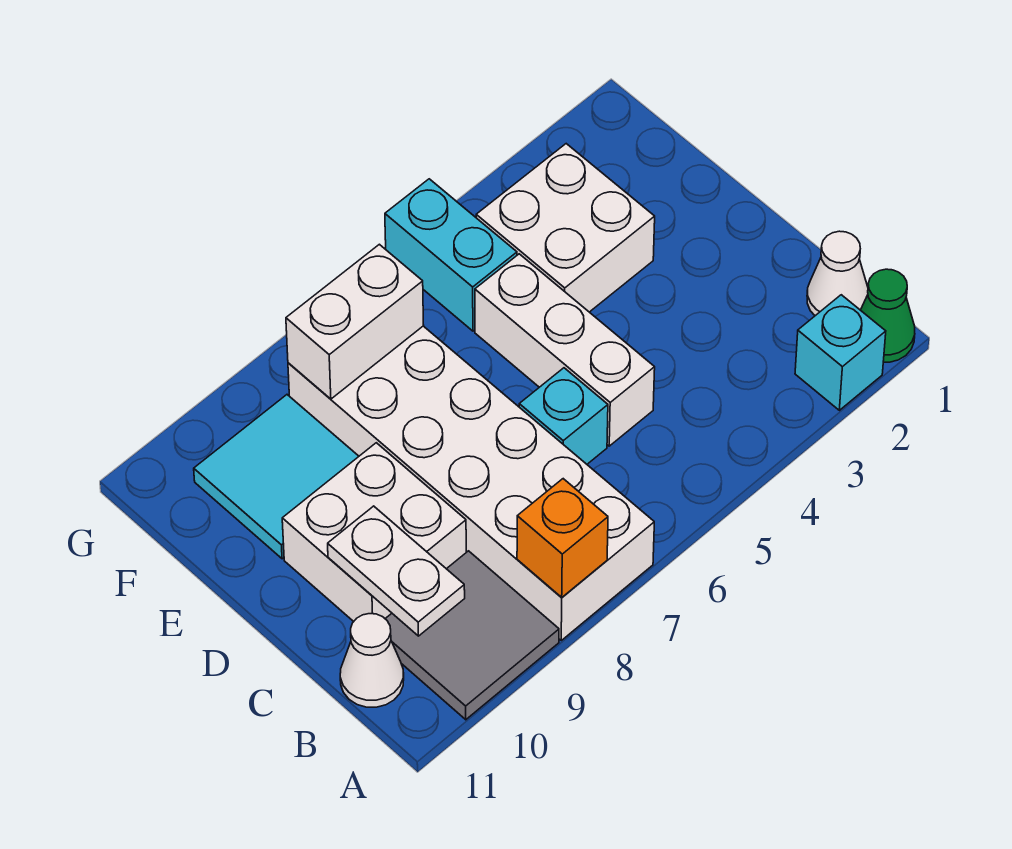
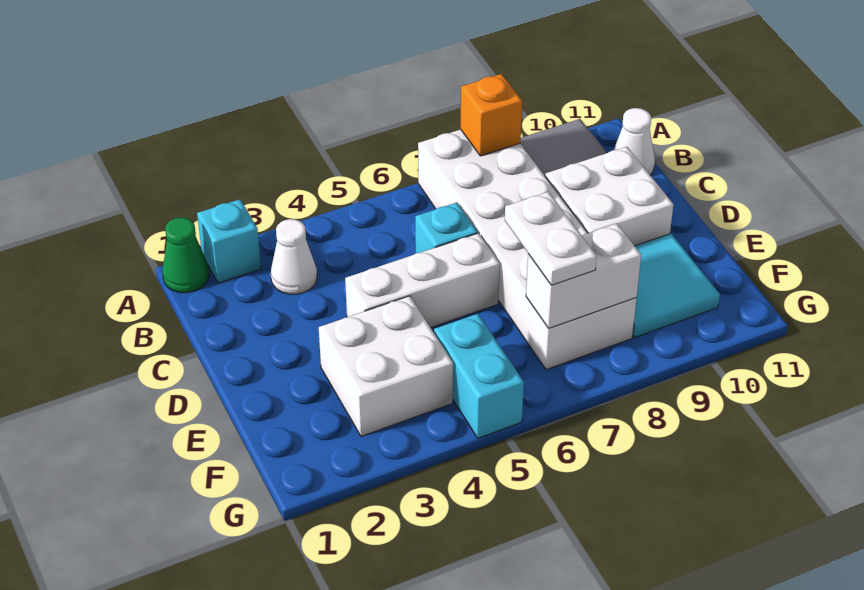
white cone B1 level 1 -> white cone B3 level 1
white plate B10:C10 level 2 -> white plate E7:F7 level 3
white brick C5:E5 level 1 -> white brick D4:D6 level 1

